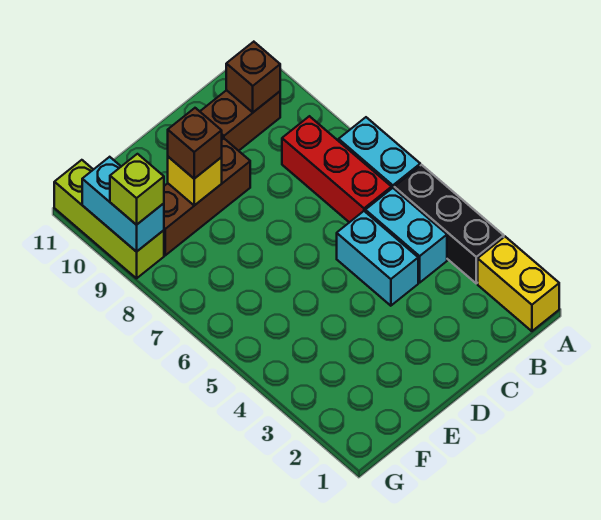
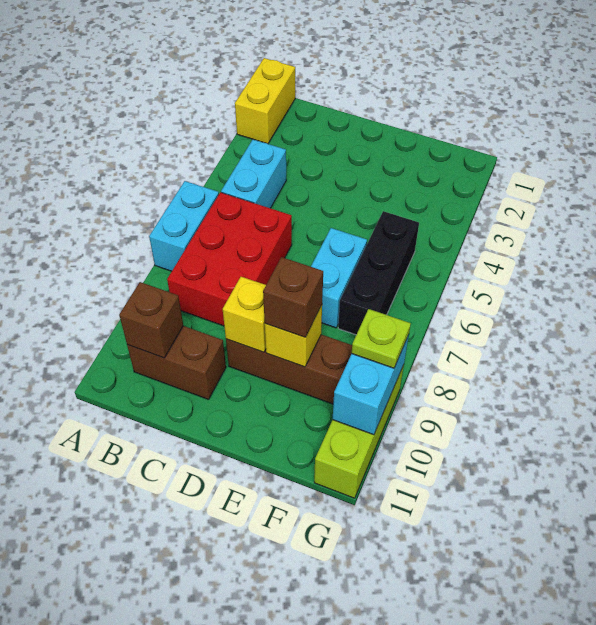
black brick A3:A5 level 1 -> black brick F5:F7 level 1
red brick B6:B8 level 1 -> red brick B6:C8 level 1
cyan brick C4:C5 level 1 -> cyan brick E6:E7 level 1
none -> yellow brick D9 level 2
lime brick G9 level 3 -> lime plate G9 level 3

